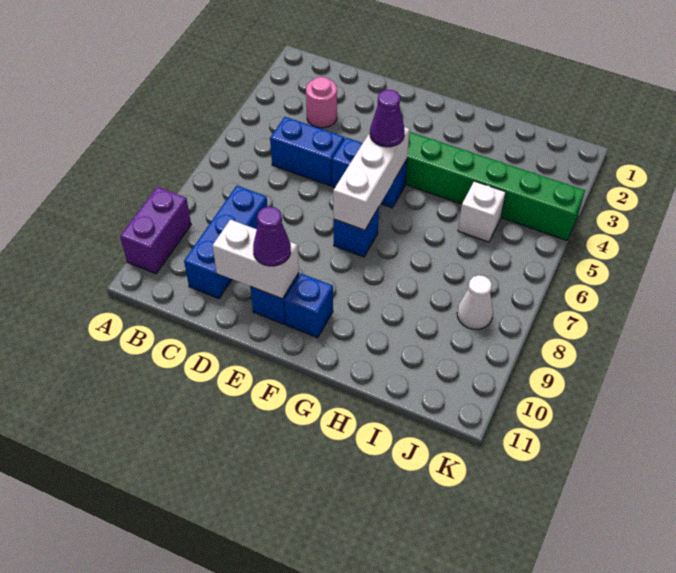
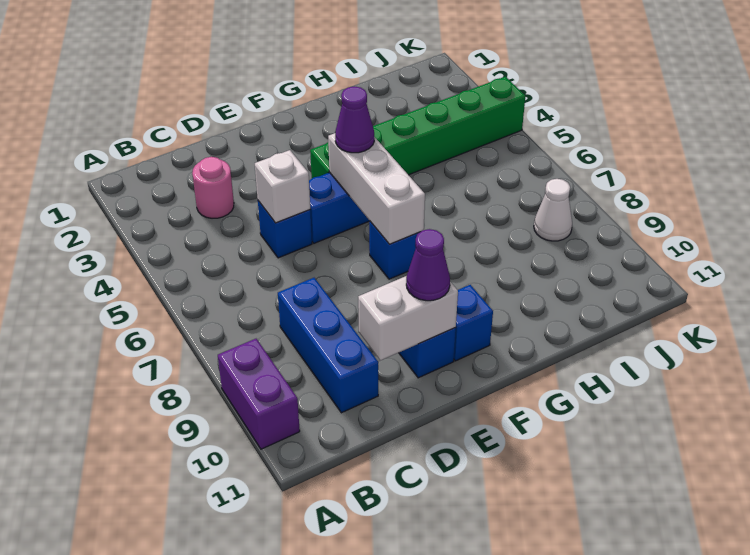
blue brick C5:D5 level 1 -> blue brick D5 level 1
white brick I5 level 1 -> white brick D5 level 2

